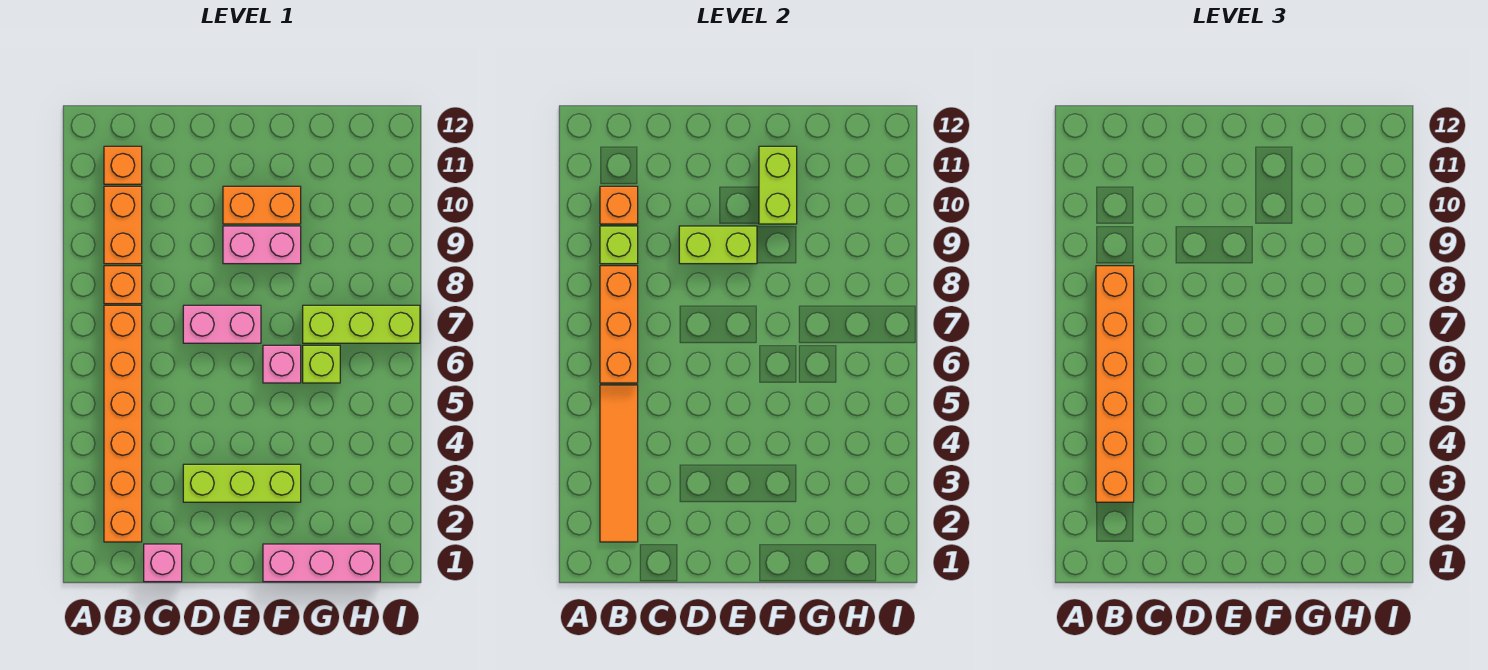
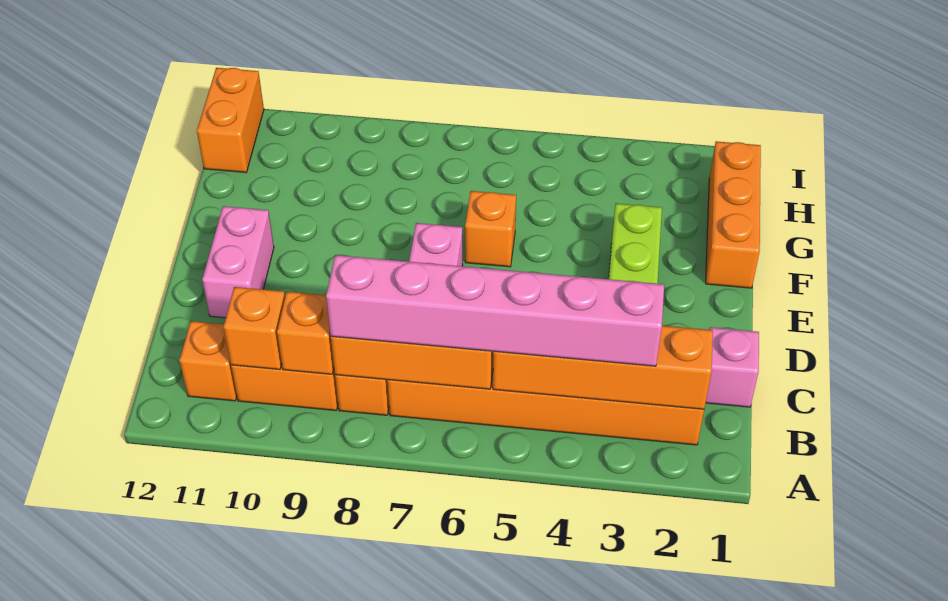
orange tile B2:B5 level 2 -> orange brick B2:B5 level 2
orange brick B3:B8 level 3 -> pink brick B3:B8 level 3
lime brick B9 level 2 -> orange brick B9 level 2
lime brick D9:E9 level 2 -> none
pink brick E9:F9 level 1 -> pink brick D11:E11 level 1
orange brick E10:F10 level 1 -> orange brick H12:I12 level 1
pink brick F1:H1 level 1 -> orange brick F1:H1 level 1
pink brick F6 level 1 -> orange brick F6 level 1
lime brick F10:F11 level 2 -> none
lime brick G6 level 1 -> none
lime brick G7:I7 level 1 -> none

